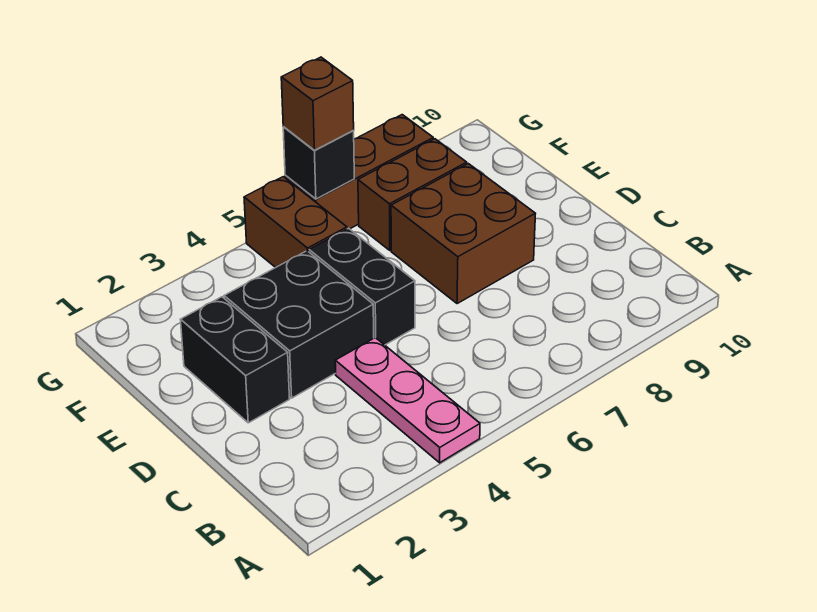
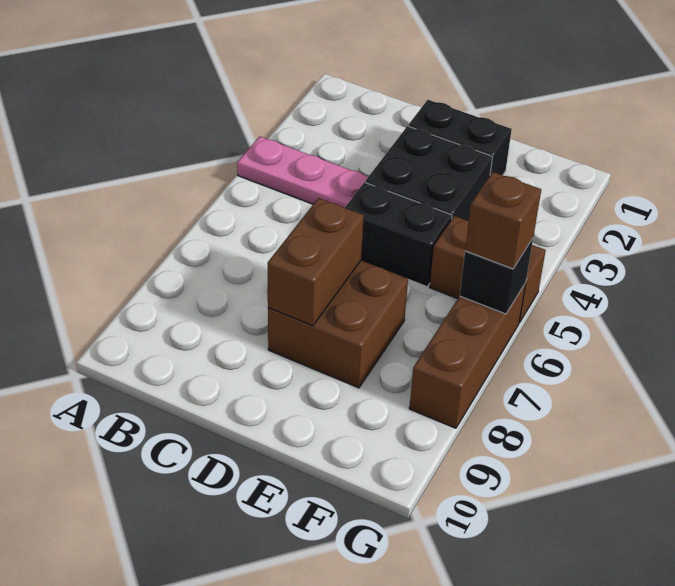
brown brick F7:F8 level 1 -> brown brick D7:D8 level 2

